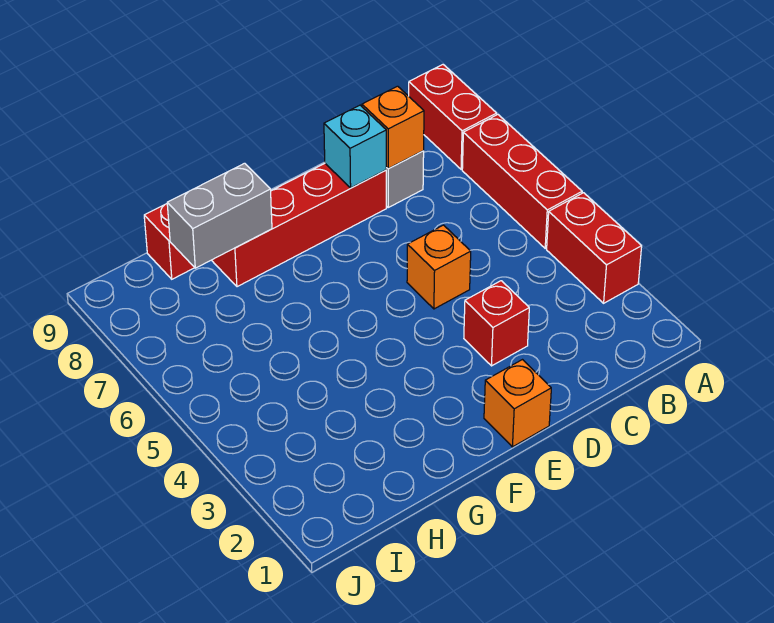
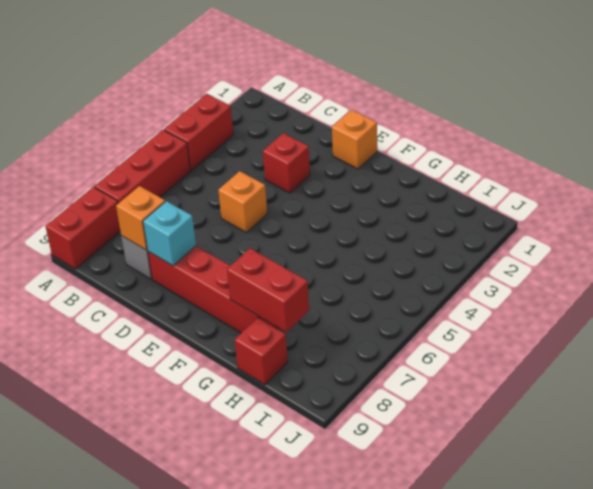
grey brick G8:H8 level 2 -> red brick G8:H8 level 2

